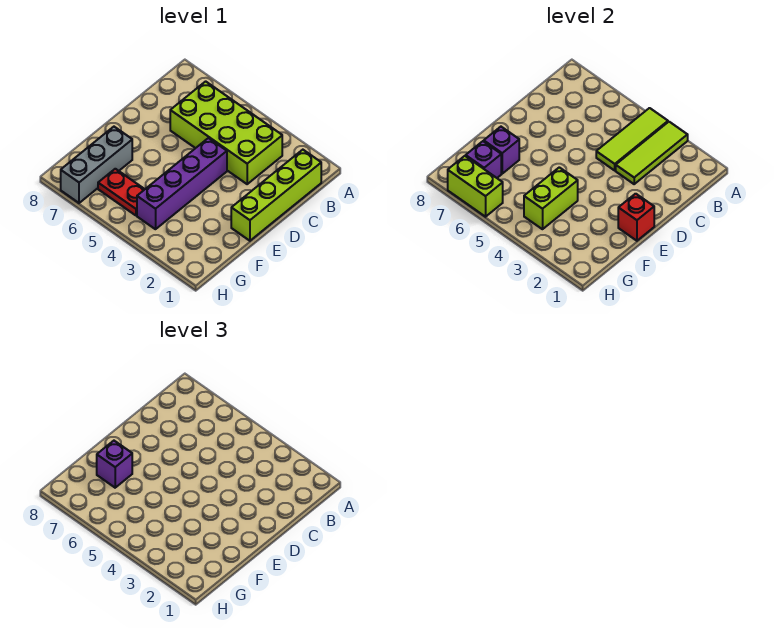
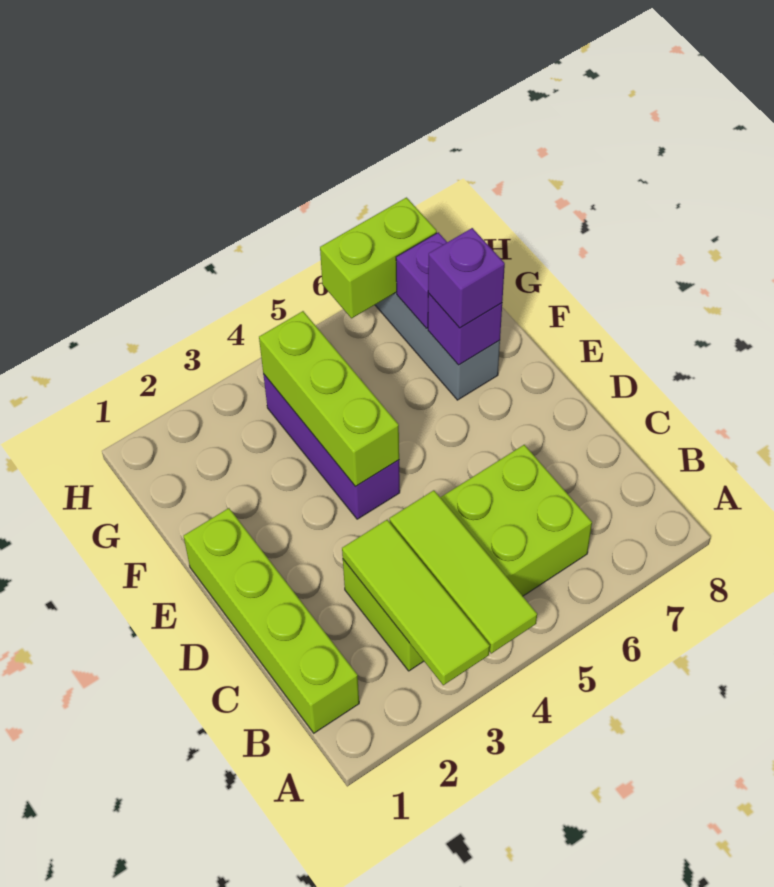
purple brick D4:G4 level 1 -> purple brick E4:G4 level 1
red brick E1 level 2 -> none
lime brick F4:G4 level 2 -> lime brick E4:G4 level 2
red plate G5:G6 level 1 -> none

